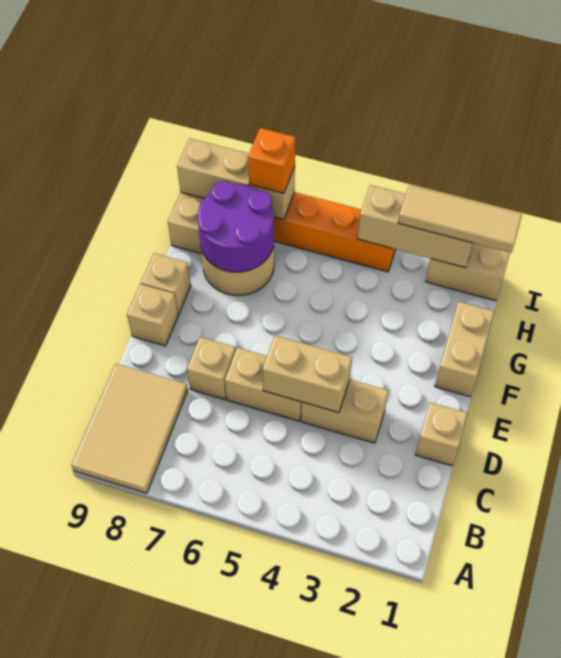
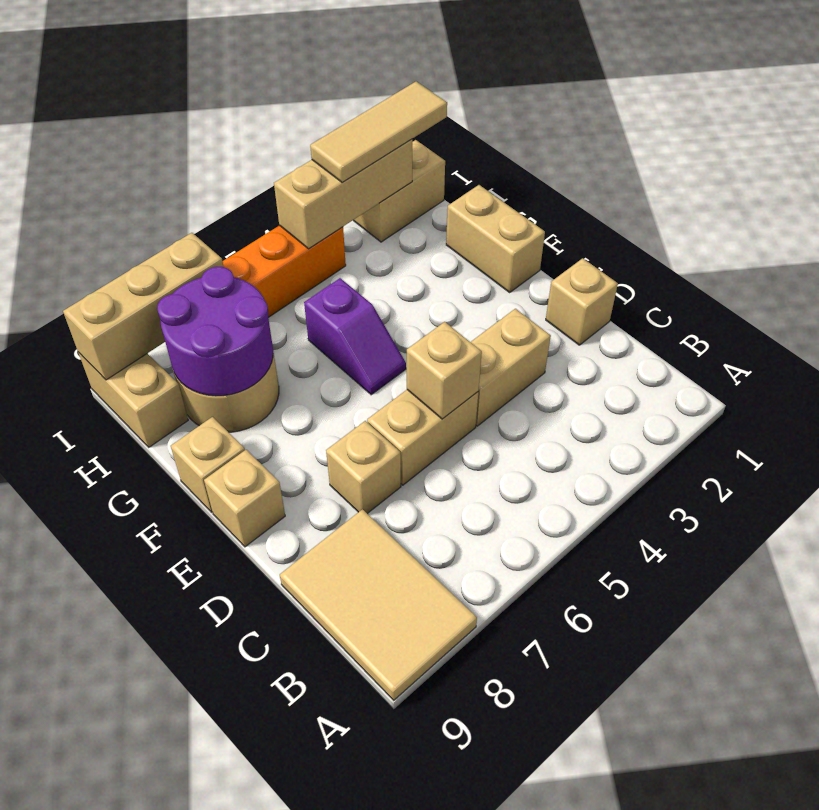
tan brick D4:D5 level 2 -> tan brick D5 level 2
none -> purple slope F5:G5 level 1 top G
orange brick I7 level 3 -> none

